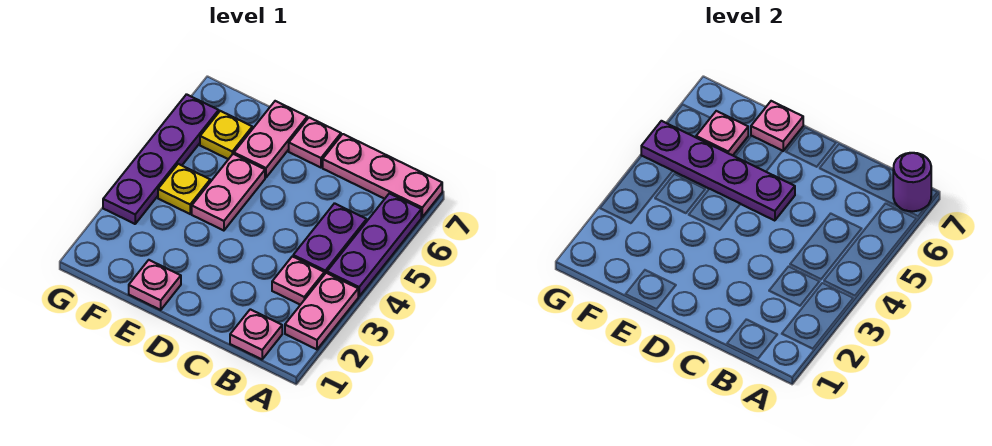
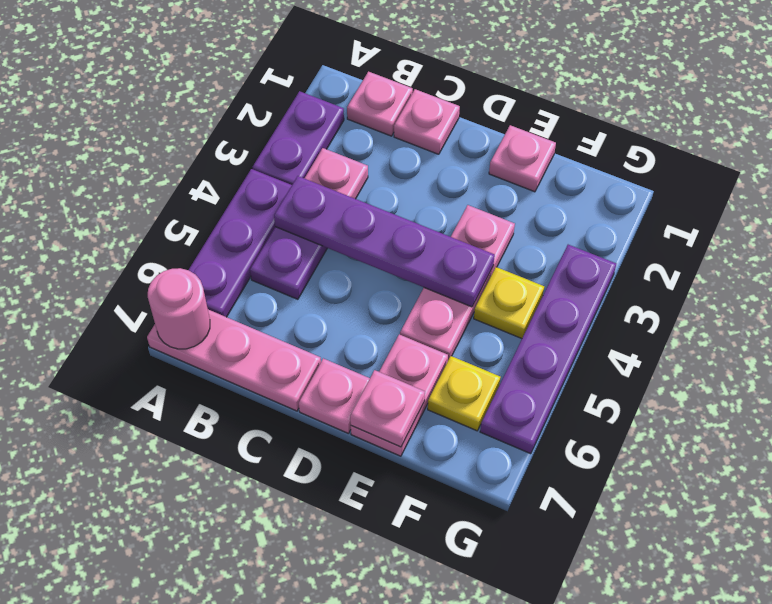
pink plate A2:A3 level 1 -> purple plate A2:A3 level 1
purple round brick A7 level 2 -> pink round brick A7 level 2
purple plate D5:G5 level 2 -> purple plate B4:E4 level 2
pink plate E4:E5 level 1 -> pink plate E3:E5 level 1
pink plate F6 level 2 -> pink plate C1 level 1

